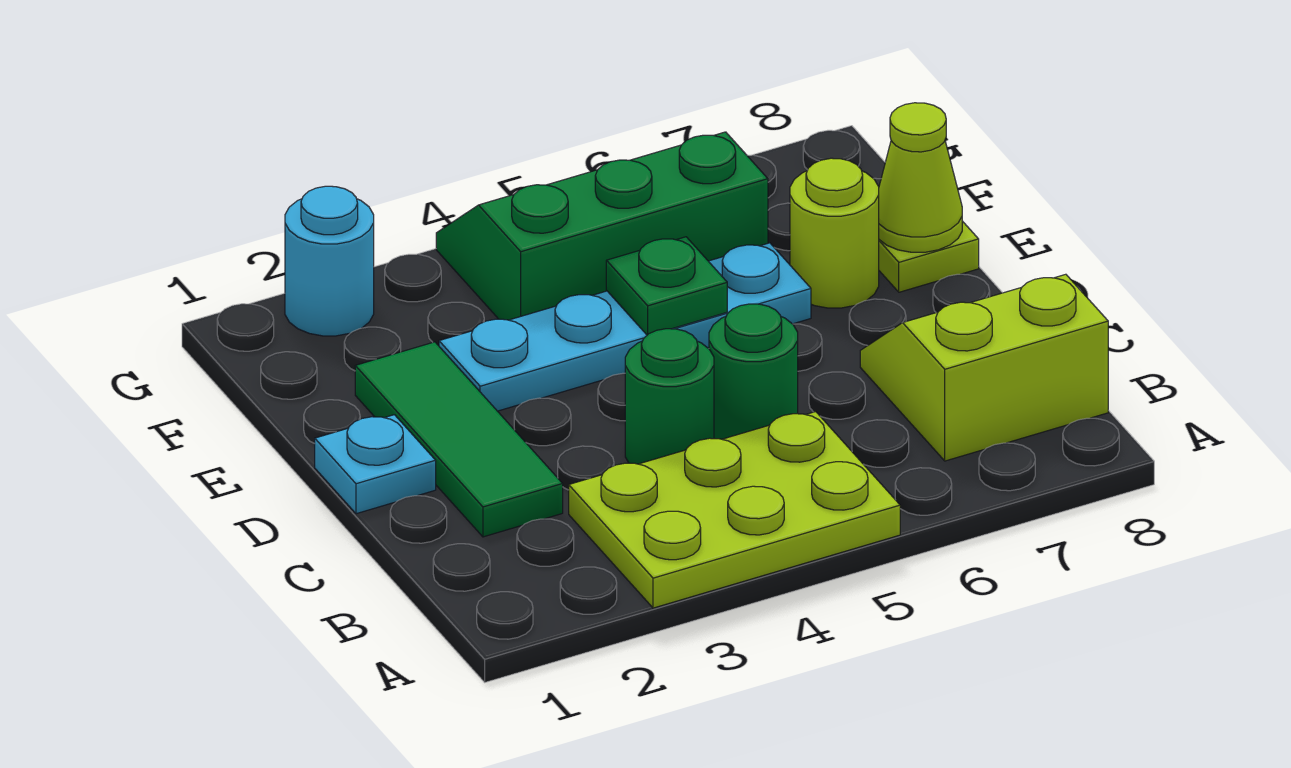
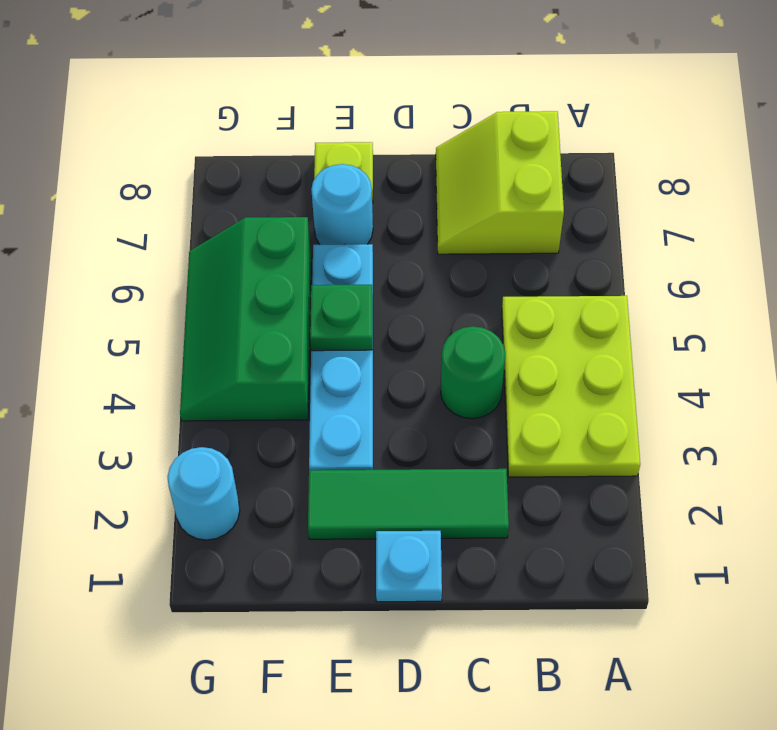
green round brick C5 level 1 -> none
lime round brick E7 level 1 -> cyan round brick E7 level 1
lime cone E8 level 2 -> none

